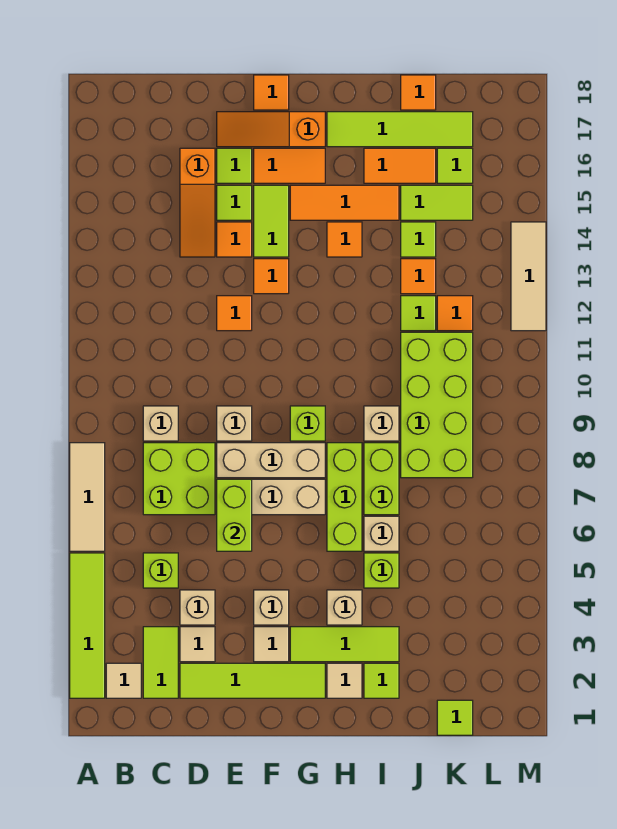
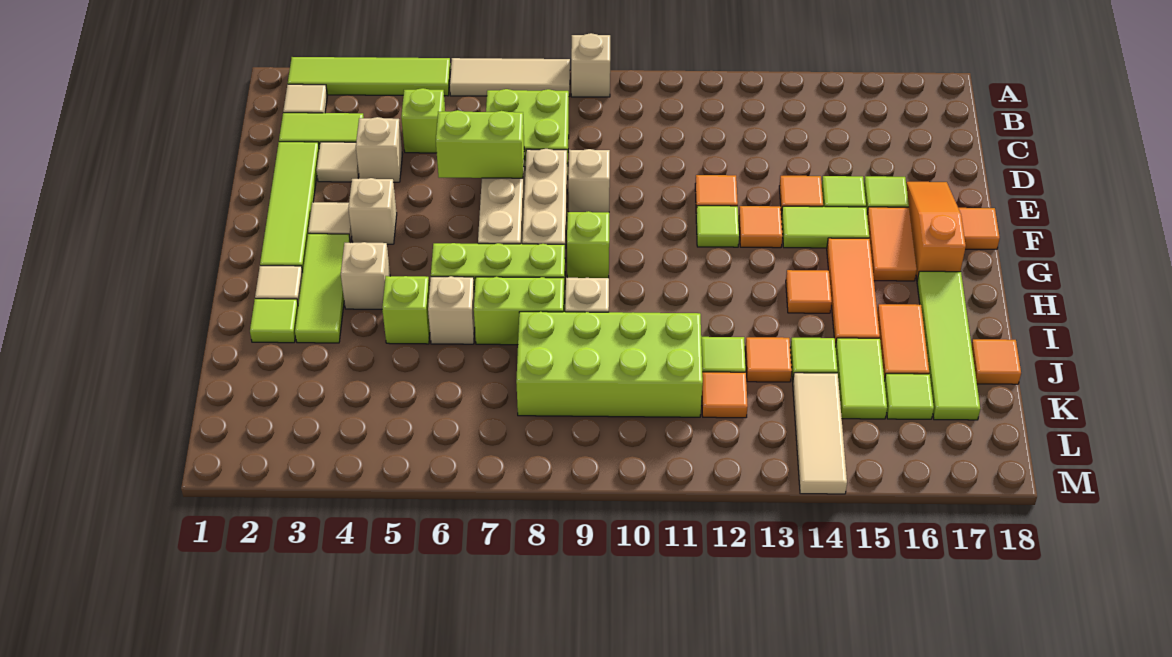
tan brick C9 level 1 -> tan brick A9 level 1
orange slope D14:D16 level 1 top 16 -> none
lime tile K1 level 1 -> lime tile F12 level 1
tan tile M12:M14 level 1 -> tan tile K14:M14 level 1

